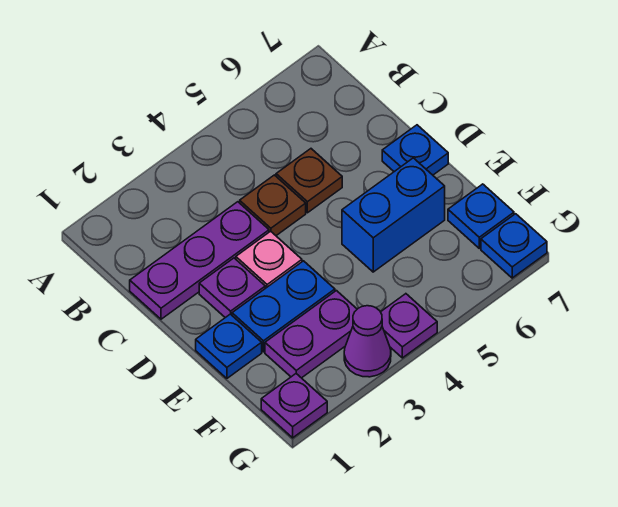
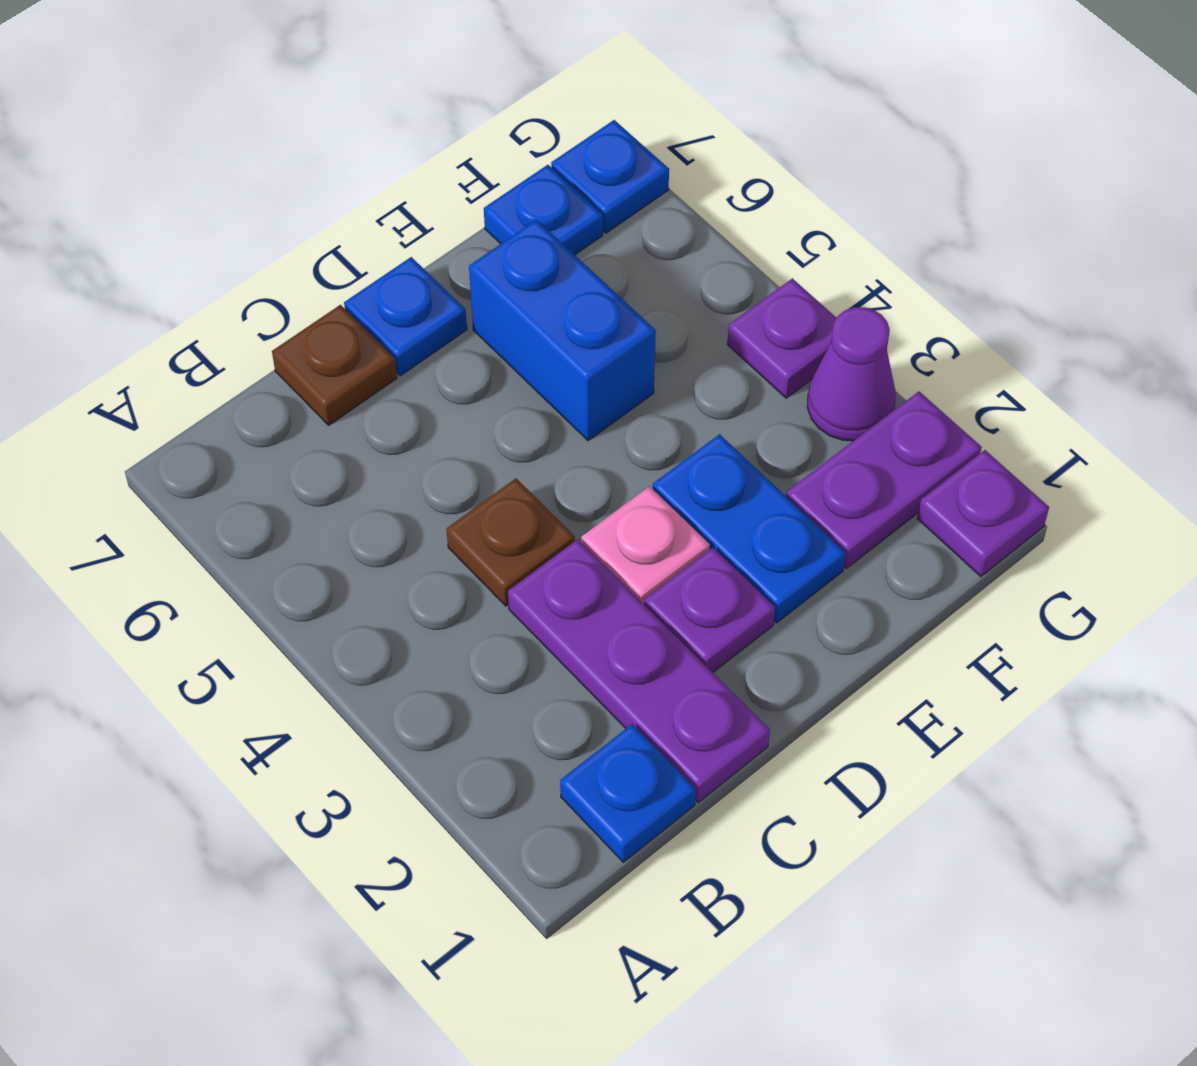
brown plate C5 level 1 -> brown plate C7 level 1
blue plate E1 level 1 -> blue plate B1 level 1
purple plate F2:F3 level 1 -> purple plate F2:G2 level 1

